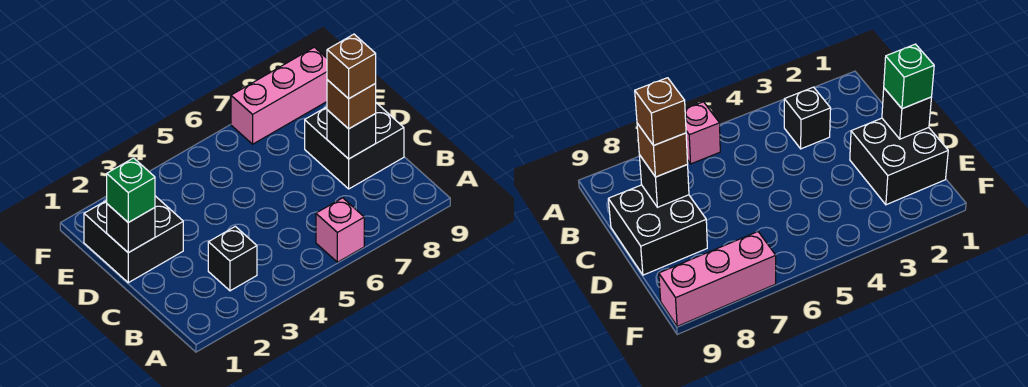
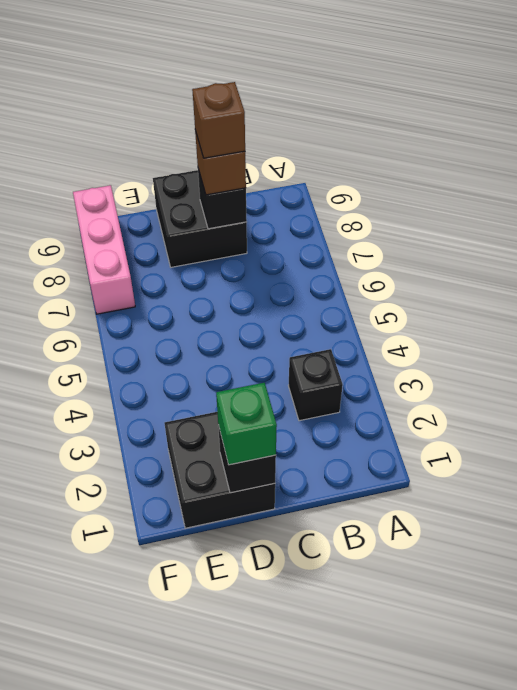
pink brick A6 level 1 -> none

